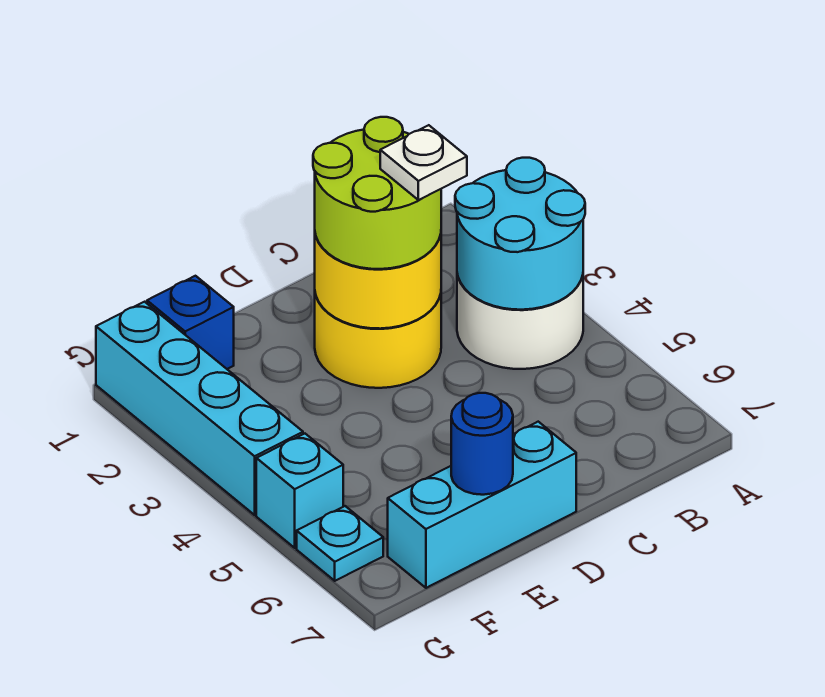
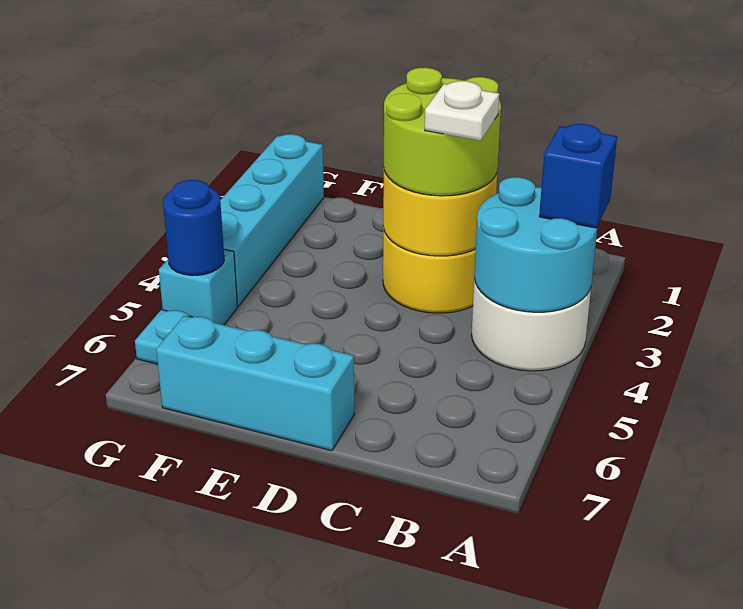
blue round brick E7 level 2 -> blue round brick G5 level 2
blue brick F1 level 1 -> blue brick A3 level 3

